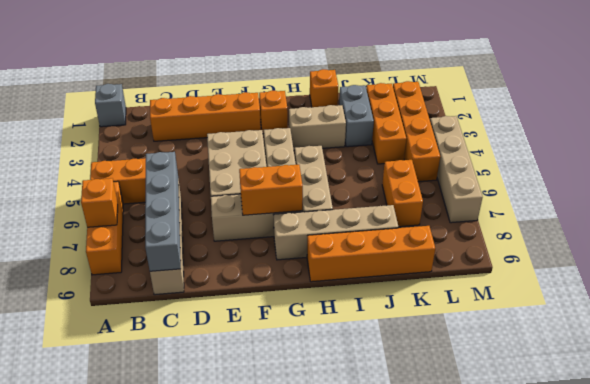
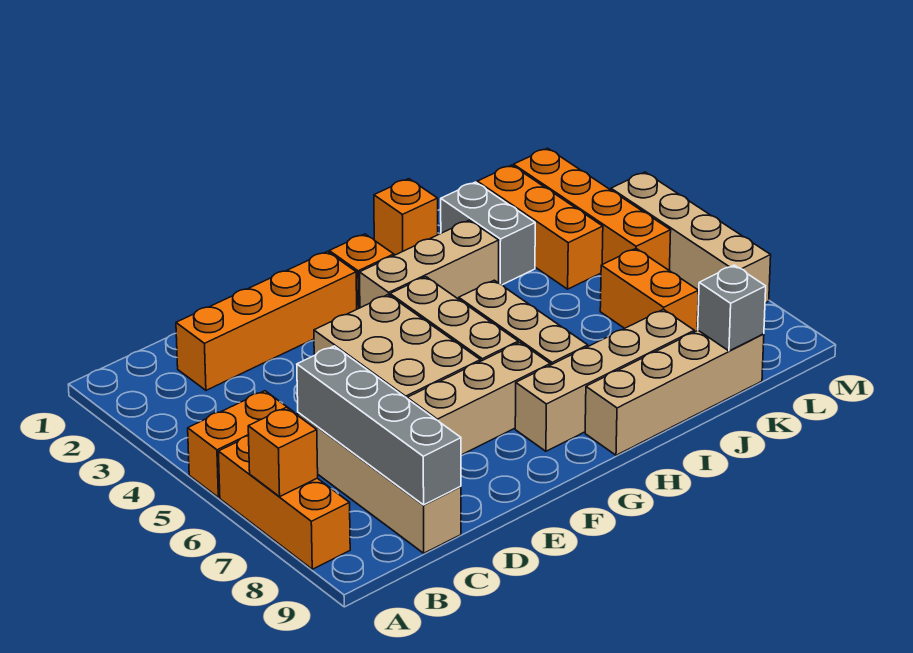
grey brick A1 level 1 -> grey brick K9 level 2
orange brick F7:G7 level 2 -> none
tan brick H3:I3 level 1 -> tan brick G3:I3 level 1
orange brick H9:K9 level 1 -> tan brick H9:K9 level 1

